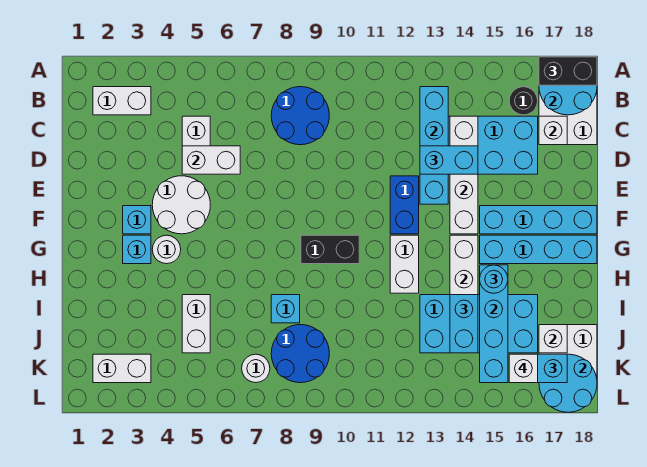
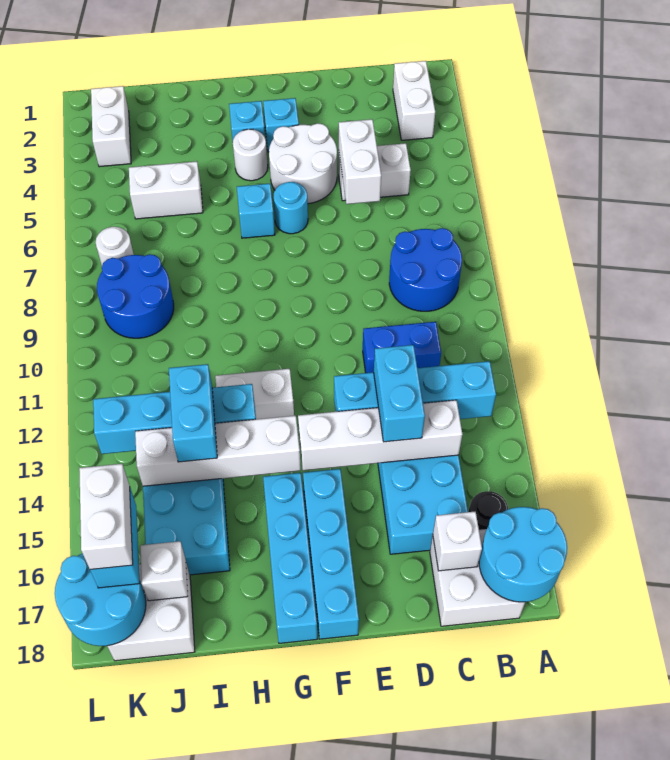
black brick A17:A18 level 3 -> none
blue brick E12:F12 level 1 -> blue brick C11:D11 level 1
black brick G9:G10 level 1 -> none
cyan brick H15:K15 level 2 -> cyan brick H13:K13 level 2
cyan round brick H15 level 3 -> cyan round brick F6 level 1
cyan brick I8 level 1 -> cyan brick G6 level 1
cyan brick I14:J14 level 3 -> cyan brick I13:I14 level 3
white brick K16 level 4 -> white brick K16:K17 level 4

